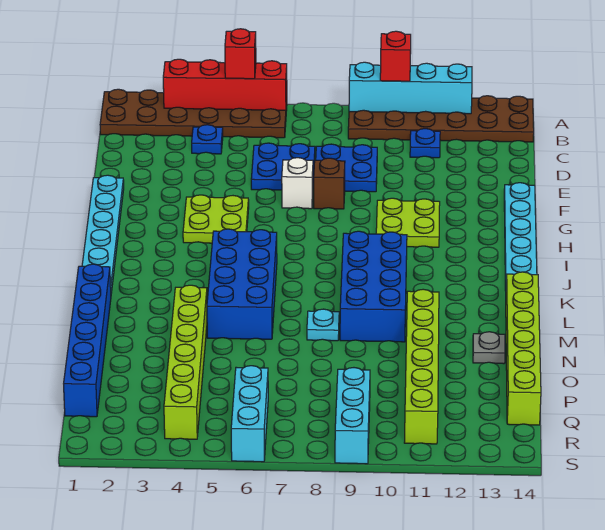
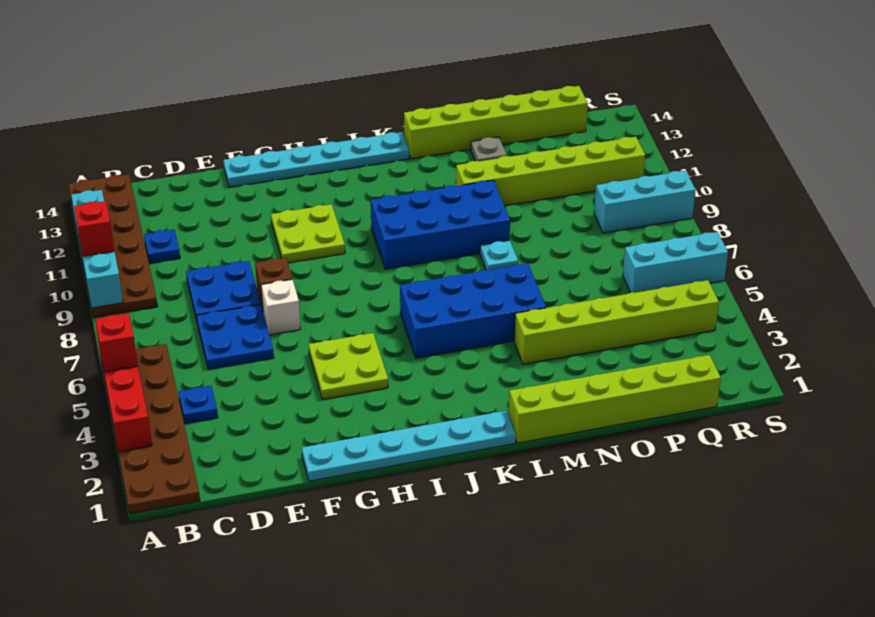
blue brick L1:Q1 level 1 -> lime brick L1:Q1 level 1

